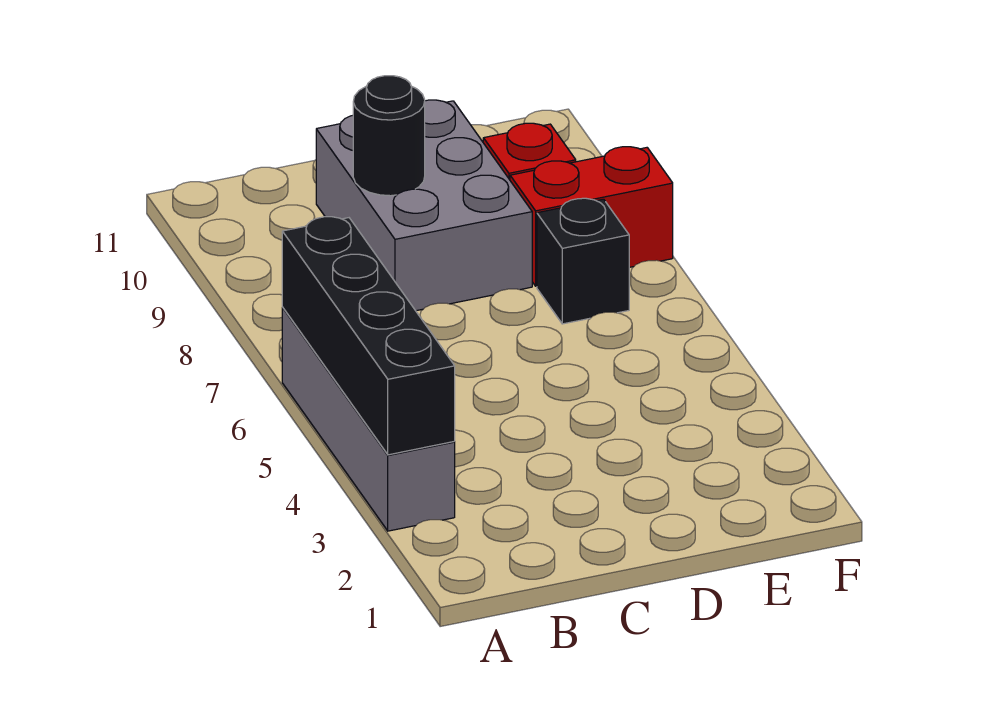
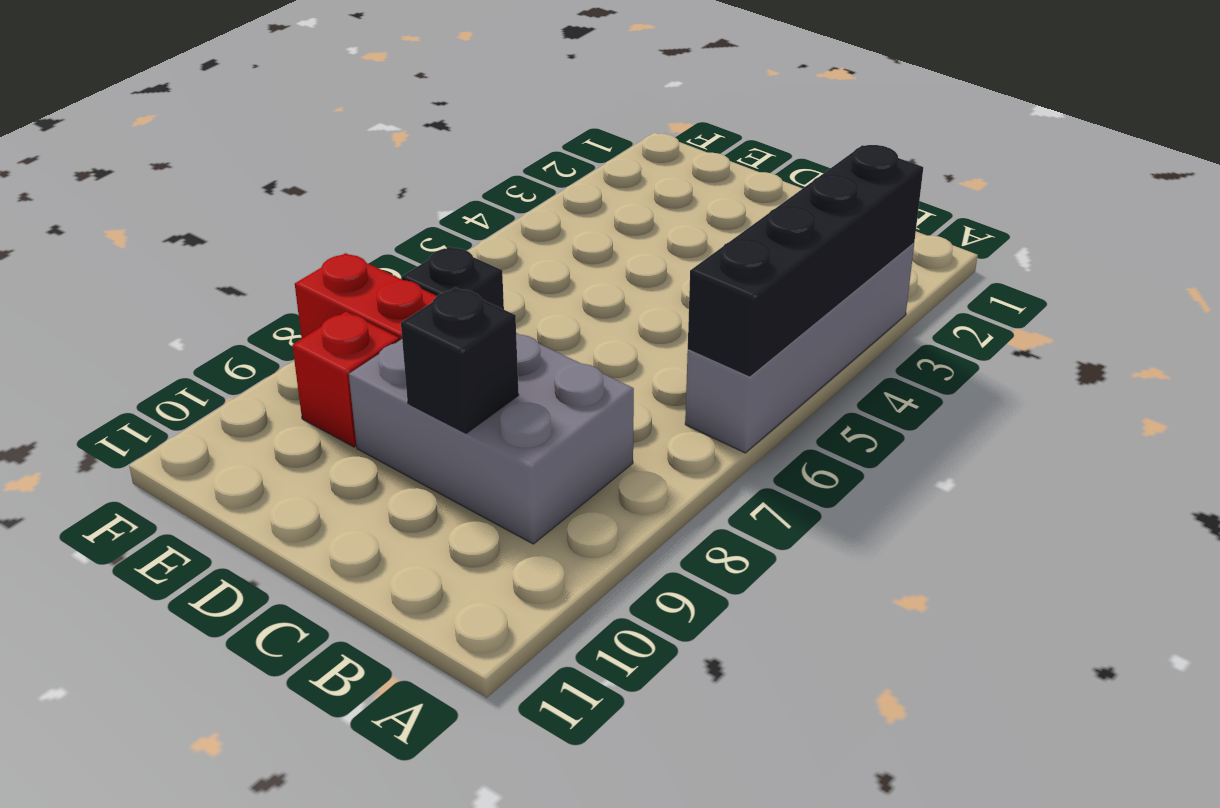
grey brick C8:D10 level 1 -> grey brick B8:D9 level 1
black round brick C9 level 2 -> black brick C9 level 2

